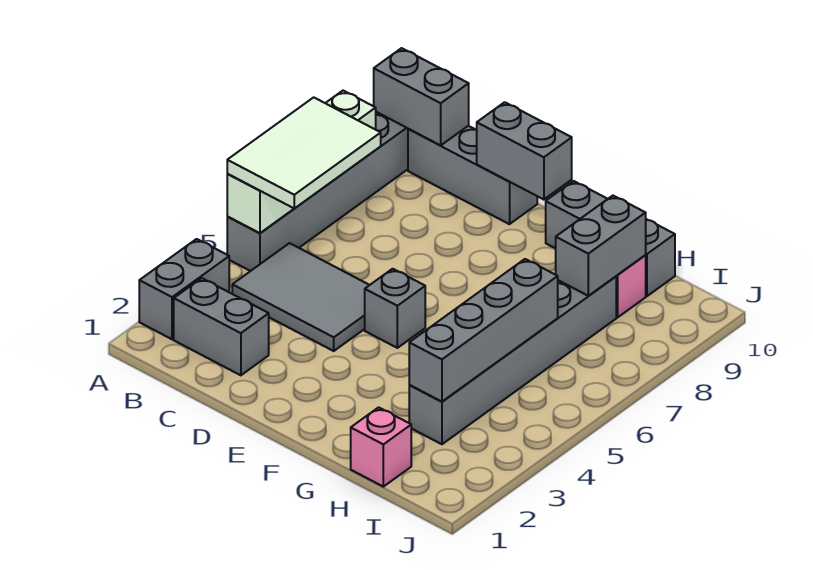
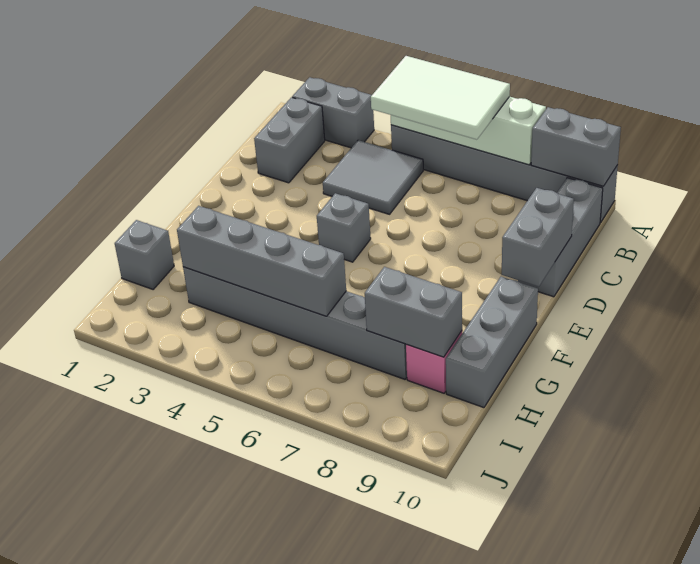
grey brick A10:B10 level 2 -> grey brick A9:A10 level 2
grey tile B4:D5 level 1 -> grey tile B4:C5 level 1
pink brick H1 level 1 -> grey brick H1 level 1

